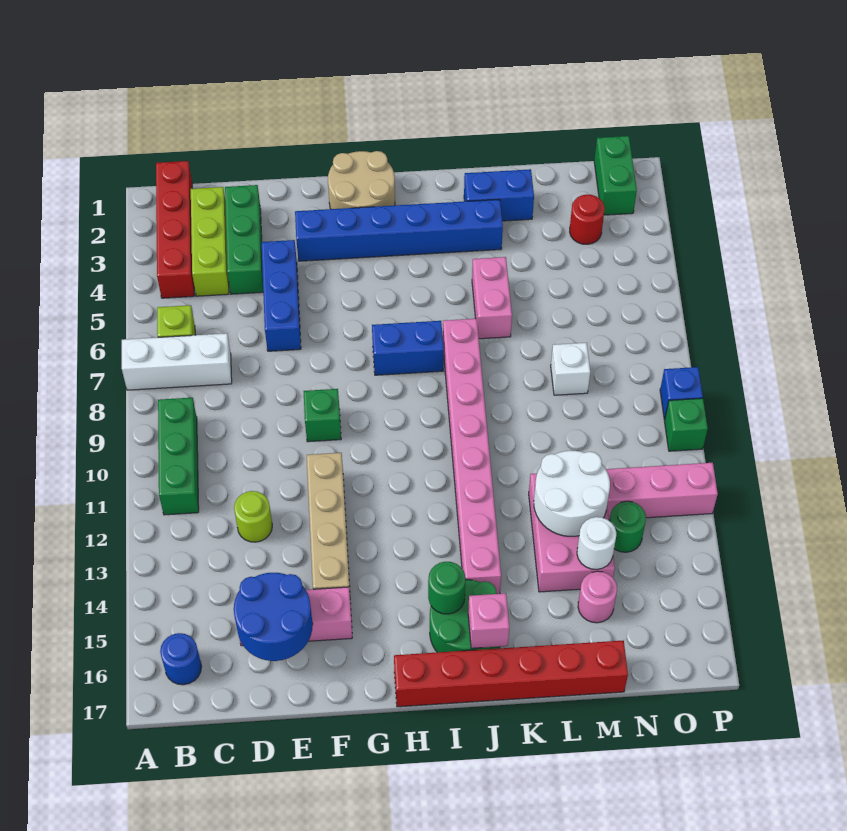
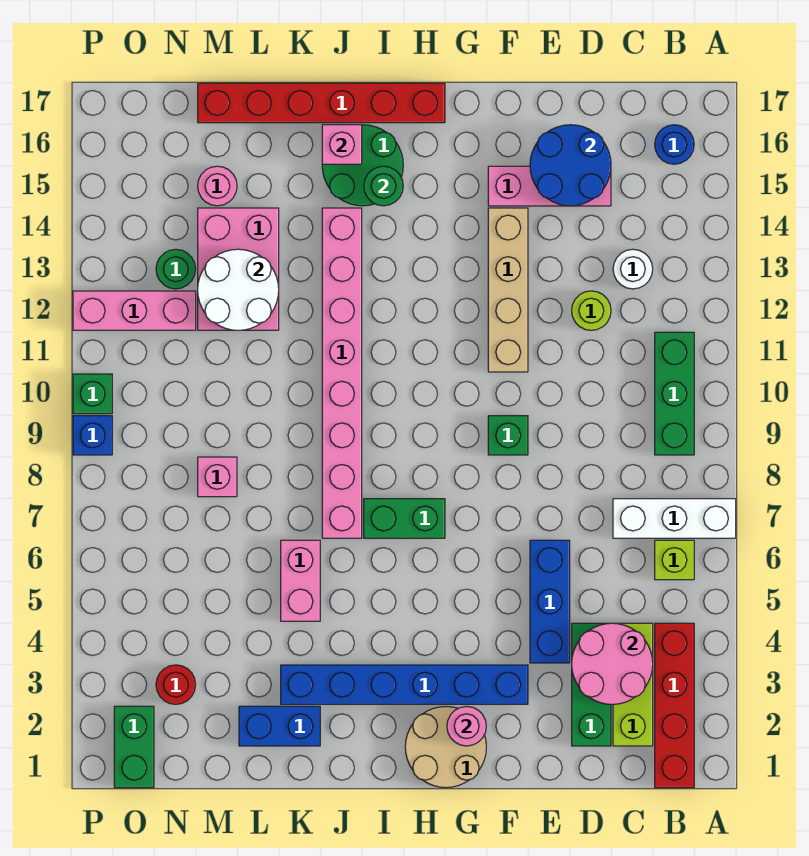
none -> pink round brick C3:D4 level 2
none -> pink round brick G2 level 2
blue brick H7:I7 level 1 -> green brick H7:I7 level 1
white brick M8 level 1 -> pink brick M8 level 1
white round brick M14 level 2 -> white round brick C13 level 1

